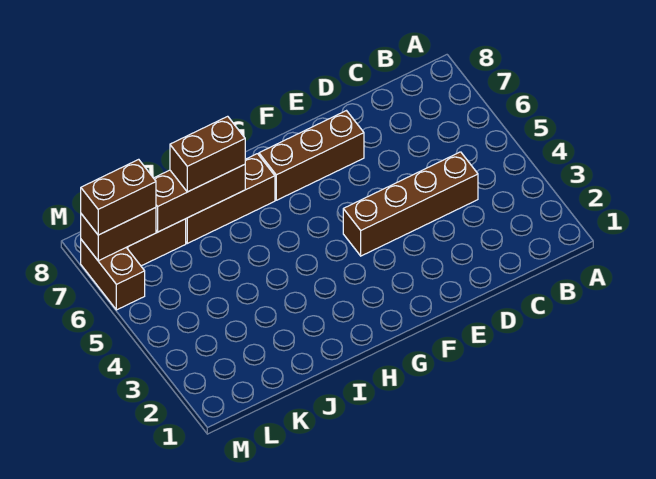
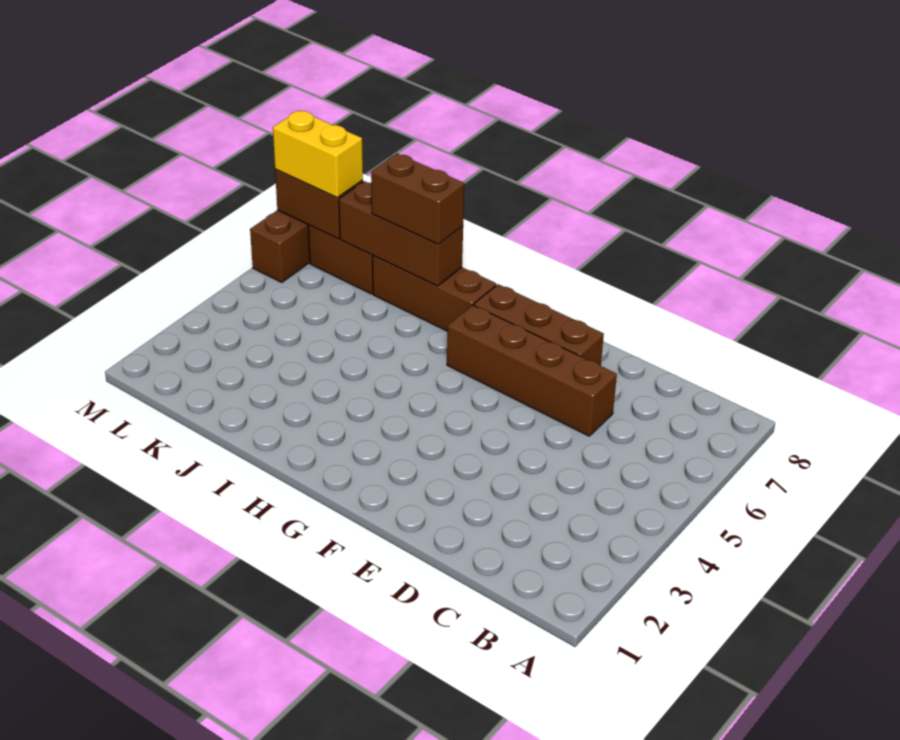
brown brick C4:F4 level 1 -> brown brick D6:G6 level 1
brown brick L7:M7 level 3 -> yellow brick L7:M7 level 3

